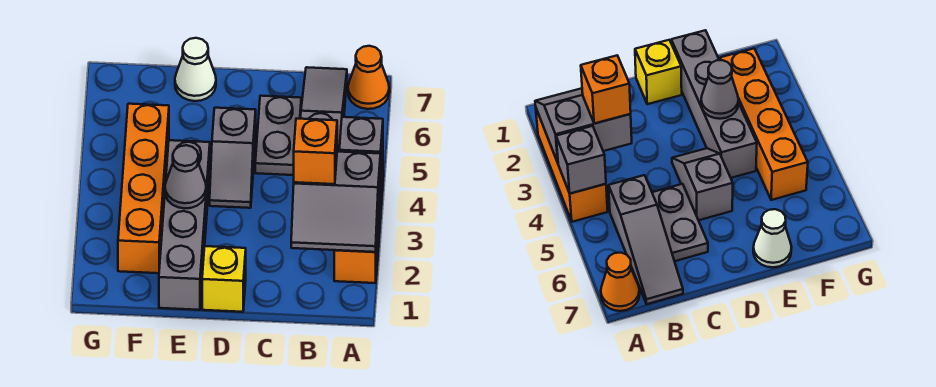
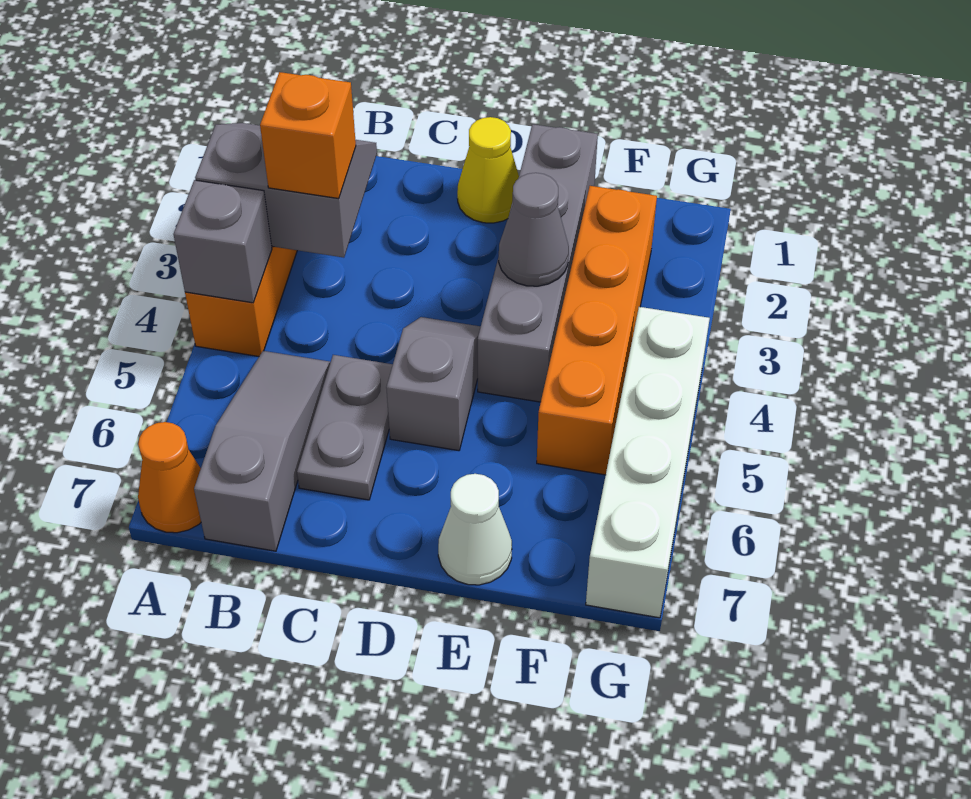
grey slope B5:B7 level 1 top 5 -> grey slope B5:B7 level 1 top 7
yellow brick D1 level 1 -> yellow cone D1 level 1
none -> white brick G4:G7 level 1

